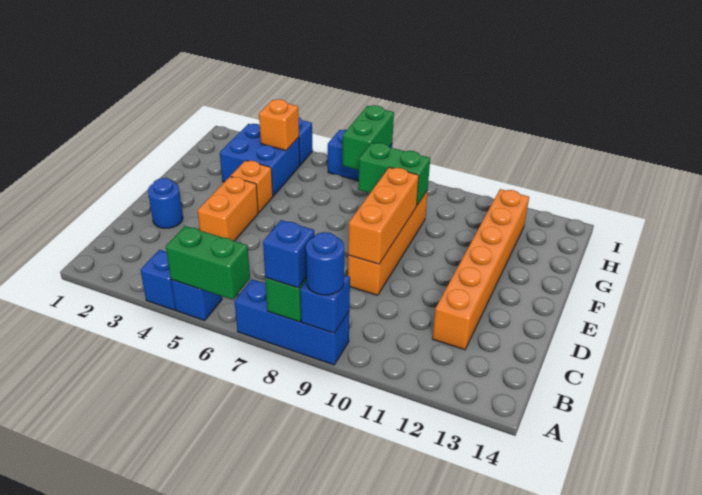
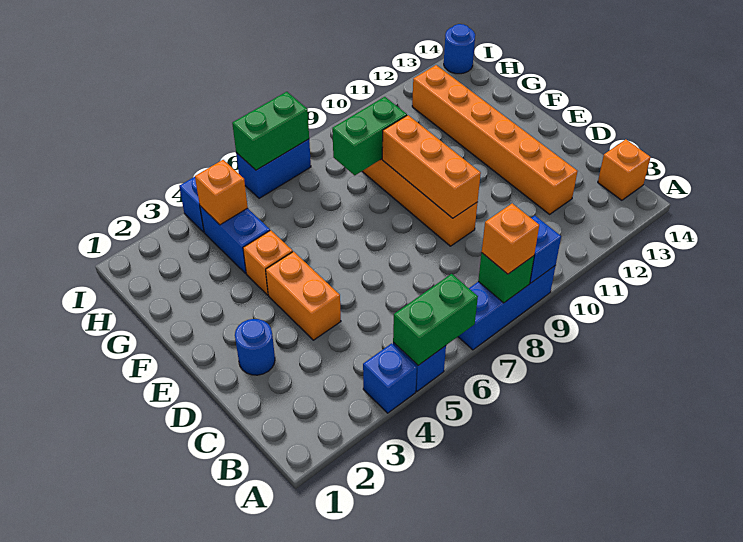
blue brick A8 level 3 -> orange brick A8 level 3
blue round brick A9 level 3 -> blue round brick I14 level 1
none -> orange brick B14 level 1
blue brick G3:H4 level 1 -> blue brick G4:H4 level 1
green brick H7:I7 level 2 -> green brick I6:I7 level 2

